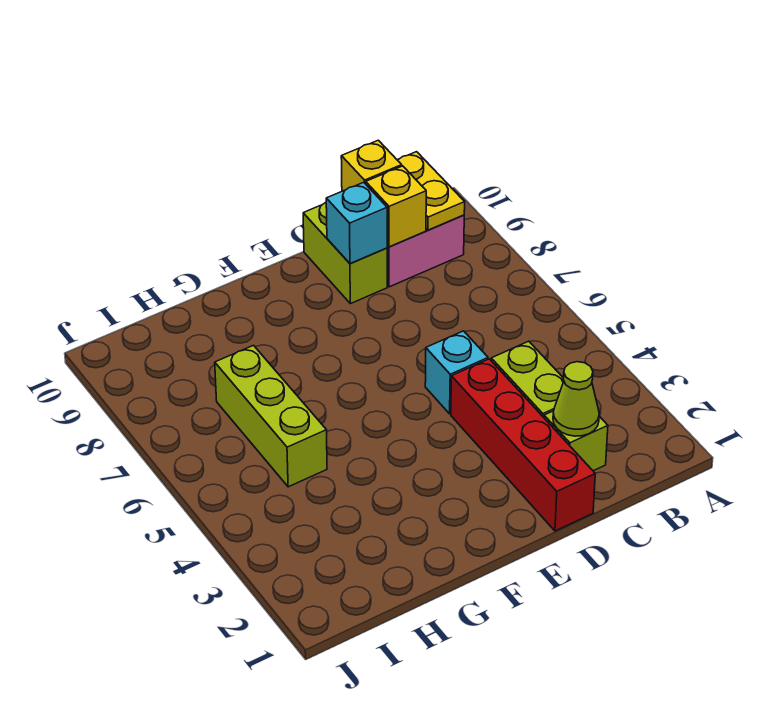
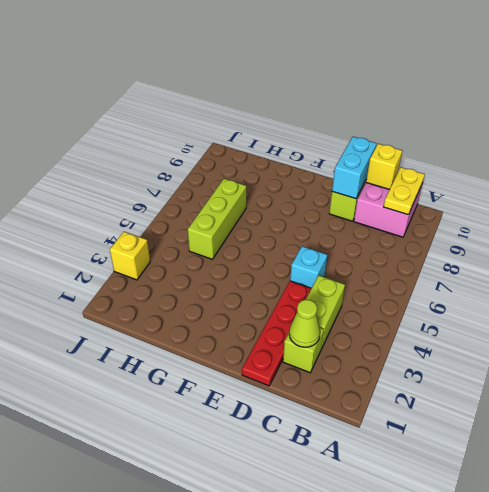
yellow brick C9 level 2 -> yellow brick J3 level 1
red brick D1:D4 level 1 -> red plate D1:D4 level 1
cyan brick D9 level 2 -> cyan brick D9:D10 level 2

